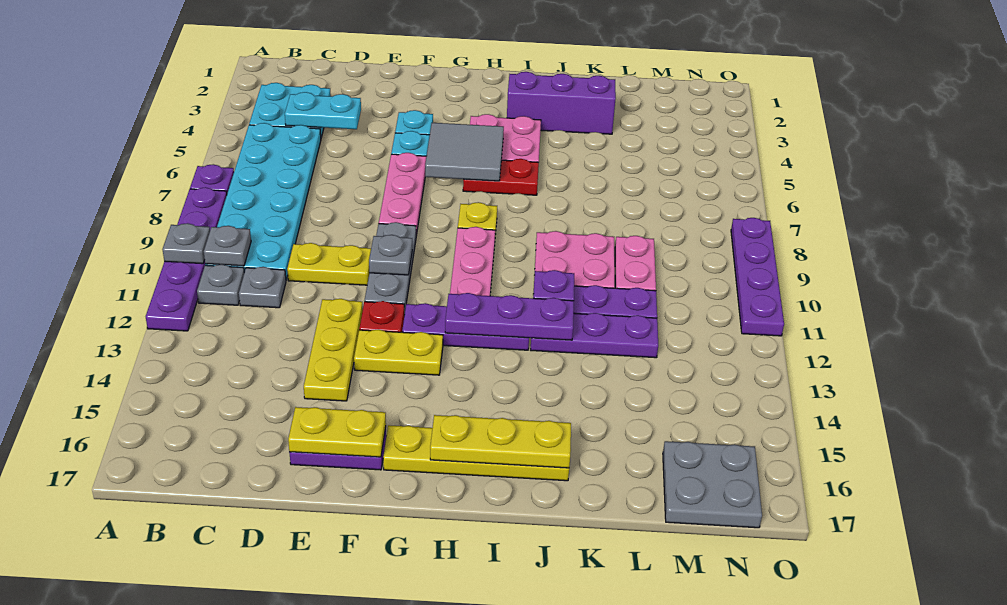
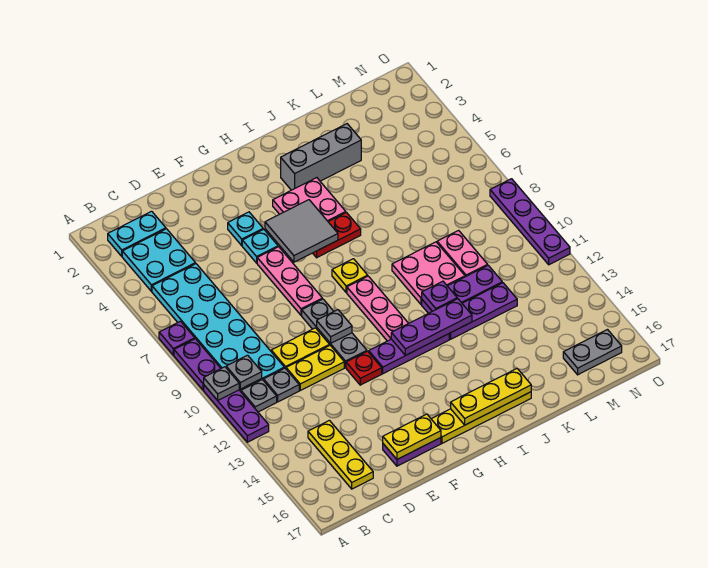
cyan plate C4:D4 level 2 -> cyan plate B2:C2 level 1
yellow plate E12:E14 level 1 -> yellow plate C14:C16 level 1
yellow plate F13:G13 level 1 -> yellow plate D11:E11 level 1
purple brick I3:K3 level 1 -> grey brick I3:K3 level 1
grey plate M16:N17 level 1 -> grey plate M16:N16 level 1

